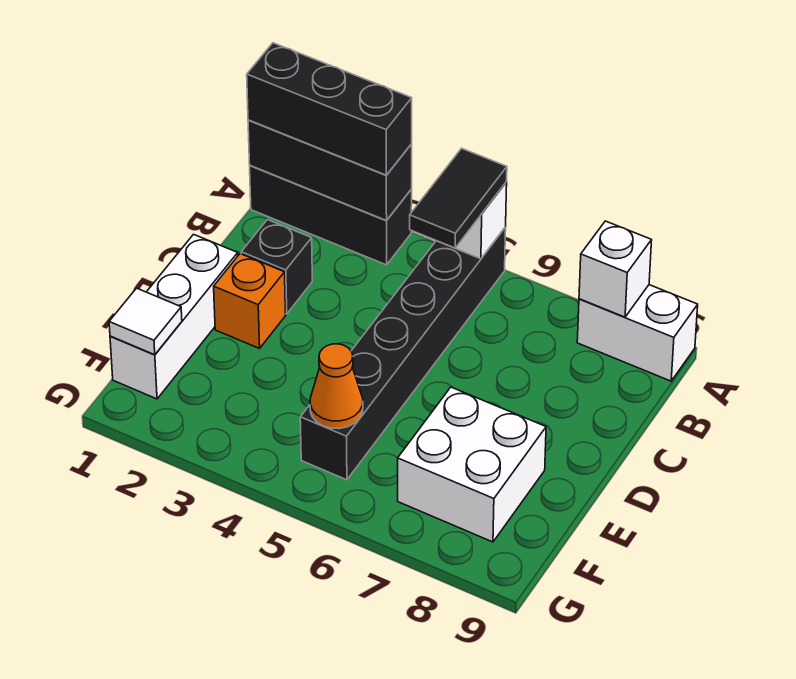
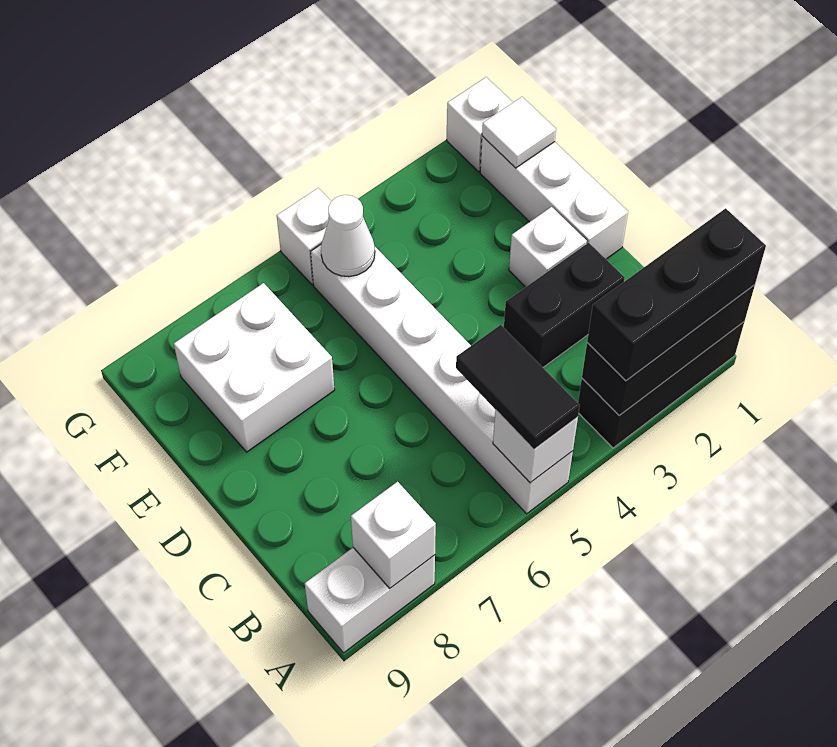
black brick A5:F5 level 1 -> white brick A5:F5 level 1
black brick C2 level 1 -> black brick C2:C3 level 1
orange brick D2 level 1 -> white brick D2 level 1
orange cone F5 level 2 -> white cone F5 level 2
none -> white brick G1 level 1
none -> white brick G5 level 1

